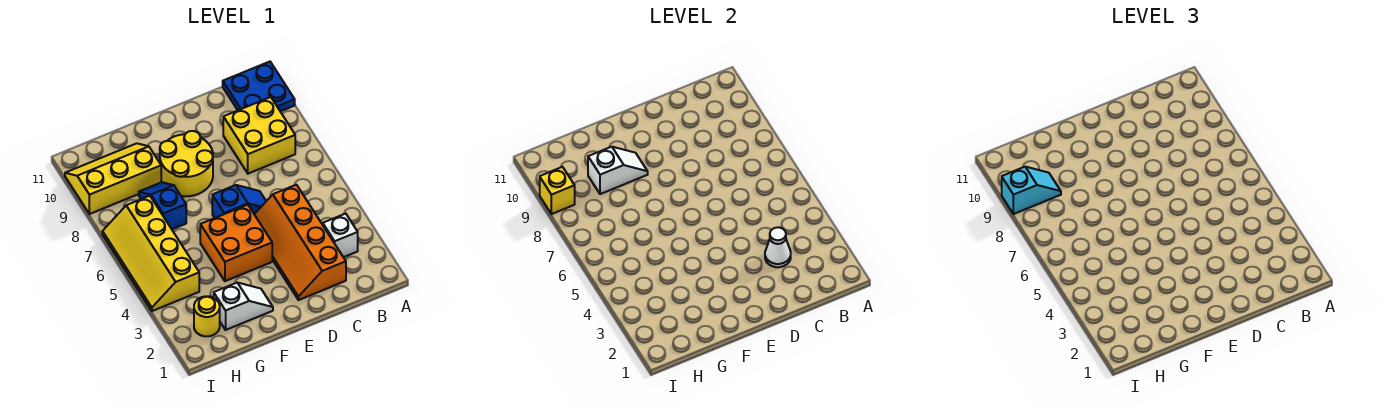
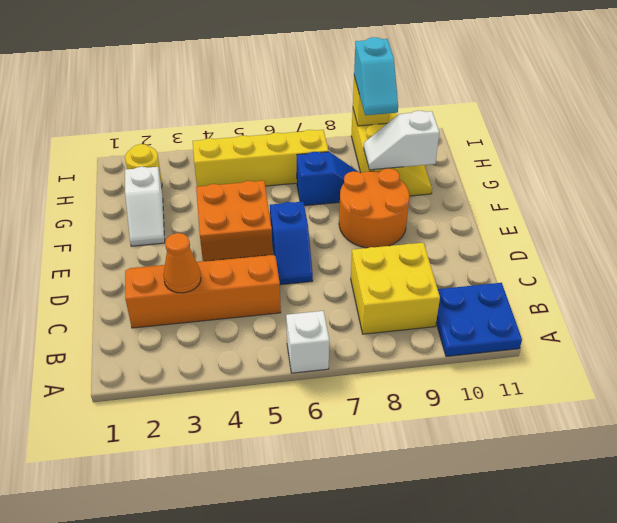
white brick B3 level 1 -> white brick A6 level 1
white cone C3 level 2 -> orange cone C3 level 2
yellow round brick E8:F9 level 1 -> orange round brick E8:F9 level 1
white slope F9:G9 level 2 top G -> white slope G9:G10 level 2 top 10

